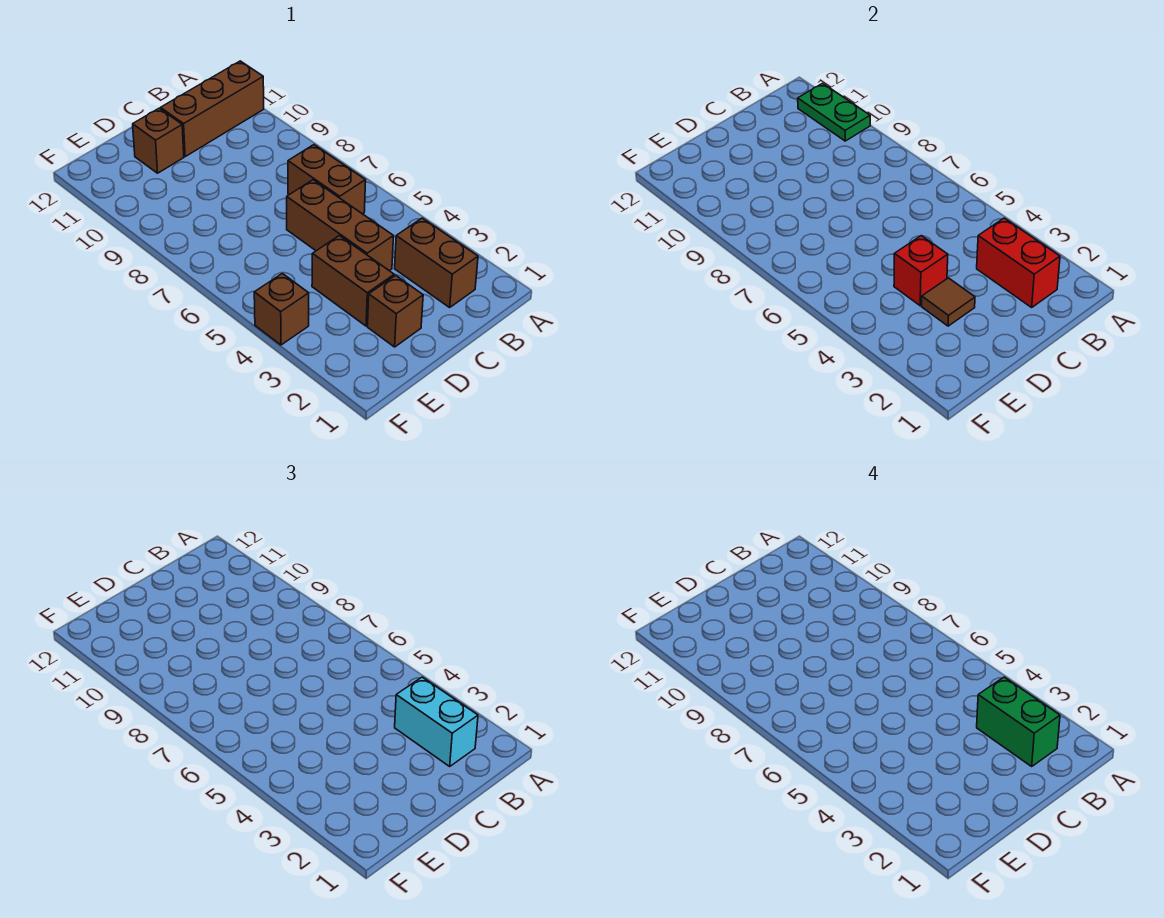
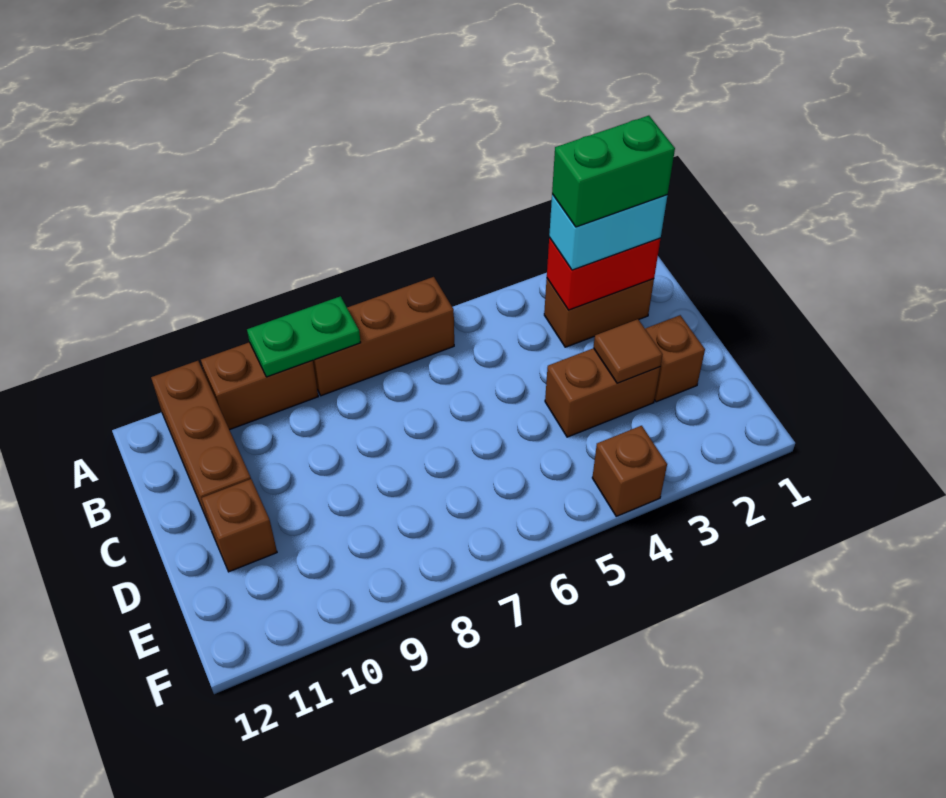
green plate A10:A11 level 2 -> green plate A8:A9 level 2
brown brick B6:B7 level 1 -> brown brick A9:A10 level 1
brown brick C4:C6 level 1 -> brown brick A6:A8 level 1
red brick D4 level 2 -> none

